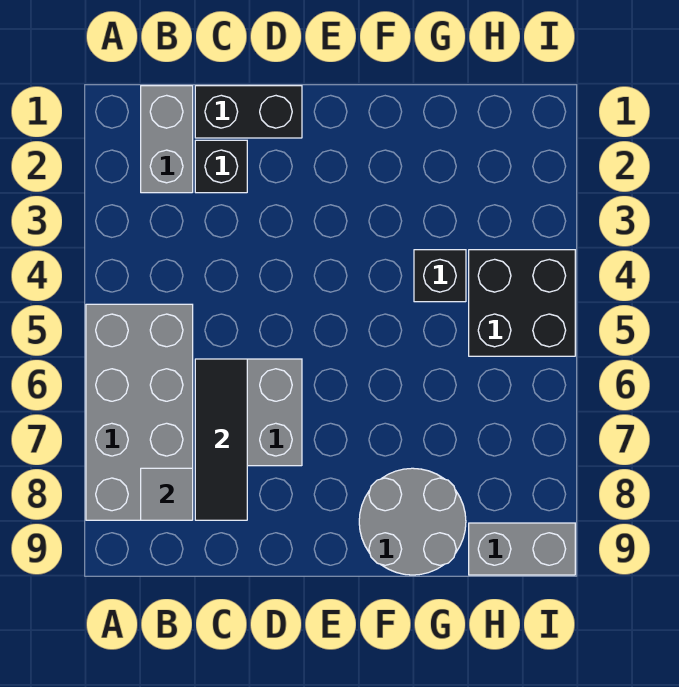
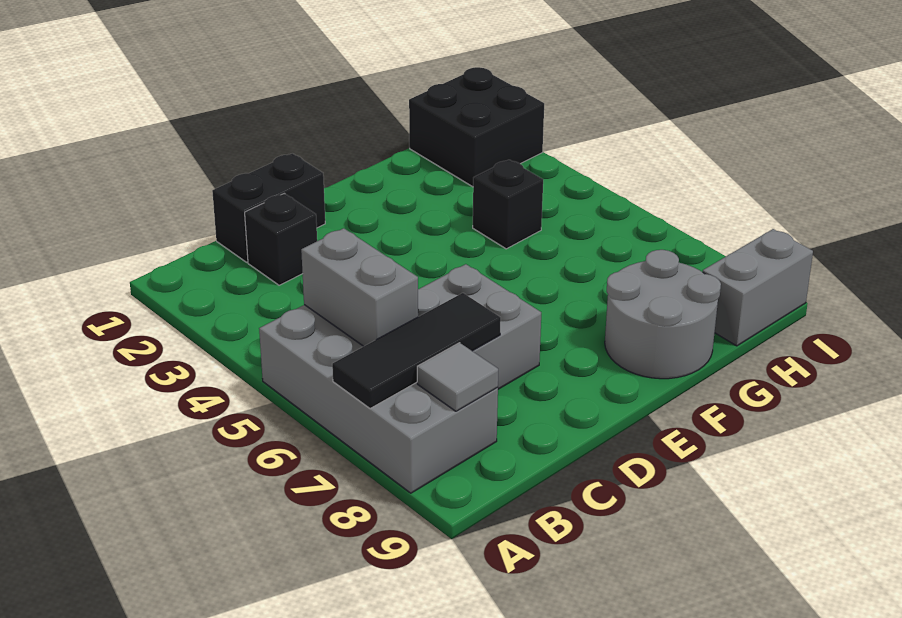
grey brick B1:B2 level 1 -> grey brick B5:B6 level 2
black tile C6:C8 level 2 -> black tile A7:C7 level 2
black brick H4:I5 level 1 -> black brick H1:I2 level 1

